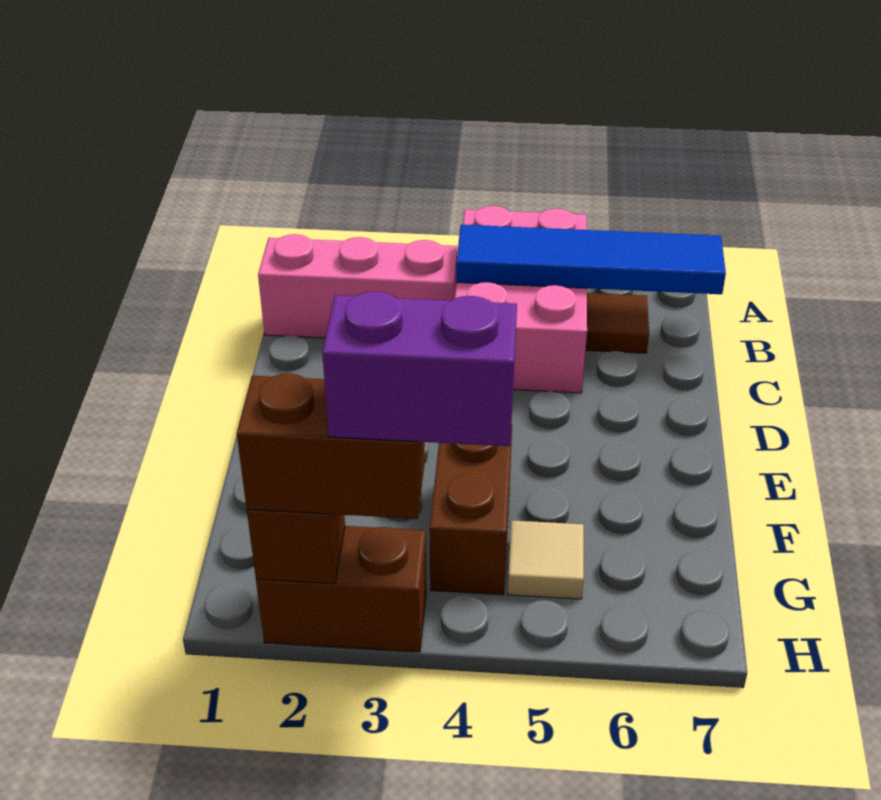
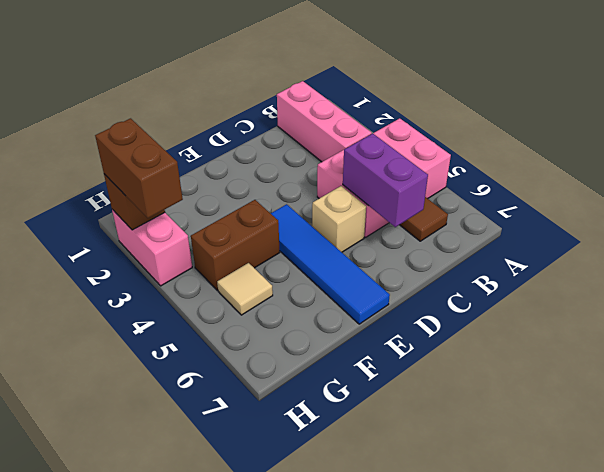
blue tile B4:B7 level 2 -> blue tile E4:E7 level 1
none -> tan brick D5 level 1
brown brick H2:H3 level 1 -> pink brick H2:H3 level 1
purple brick H3:H4 level 4 -> purple brick C5:C6 level 2

